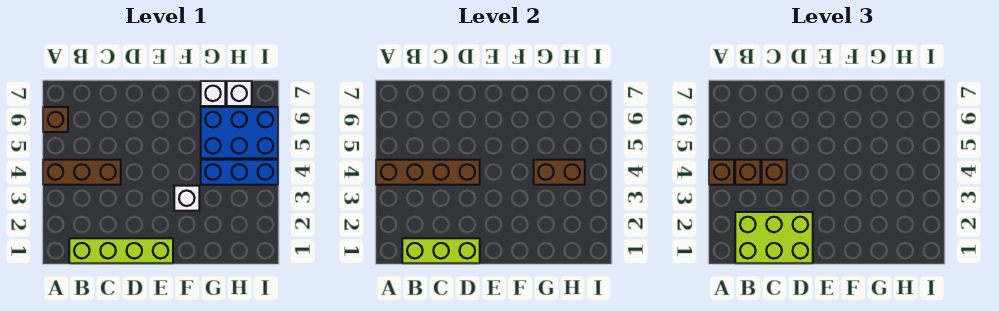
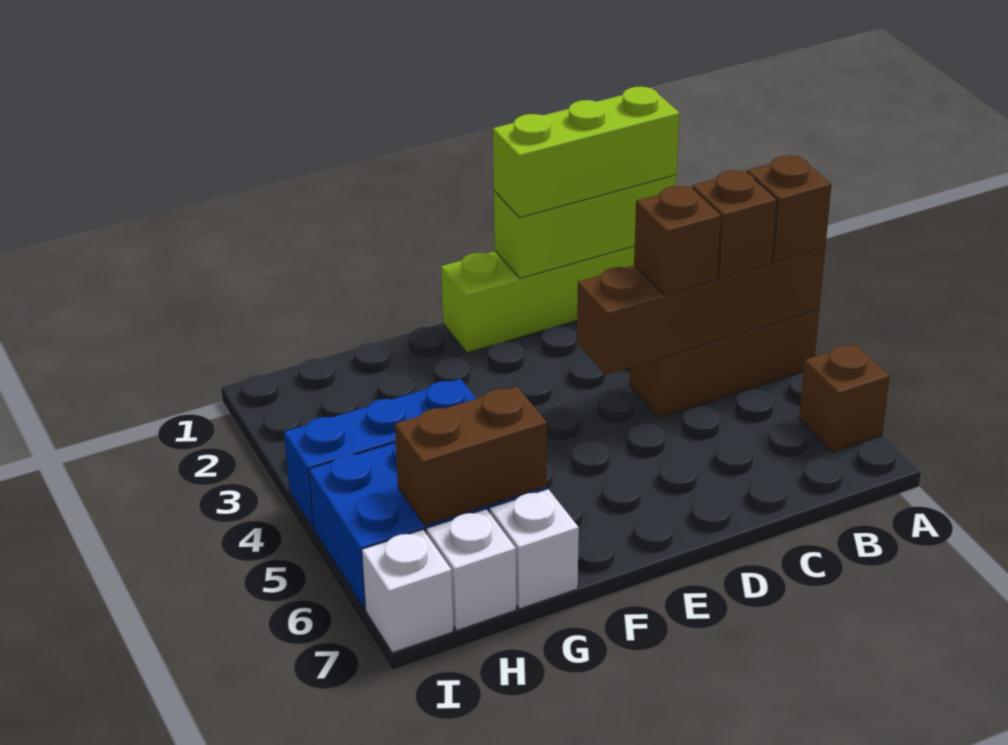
lime brick B1:D2 level 3 -> lime brick B1:D1 level 3
white brick F3 level 1 -> white brick I7 level 1
brown brick G4:H4 level 2 -> brown brick G6:H6 level 2

